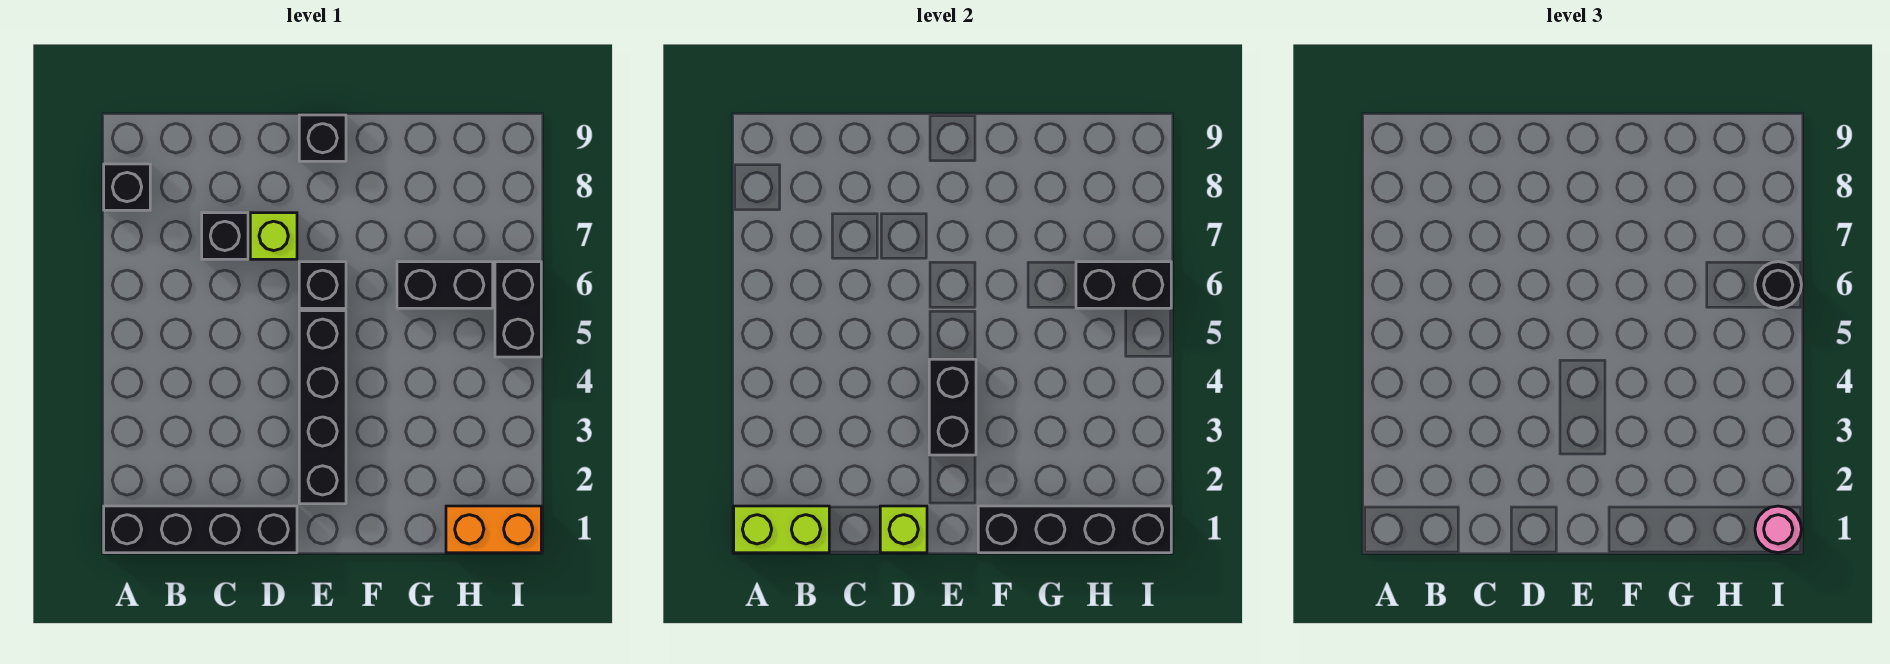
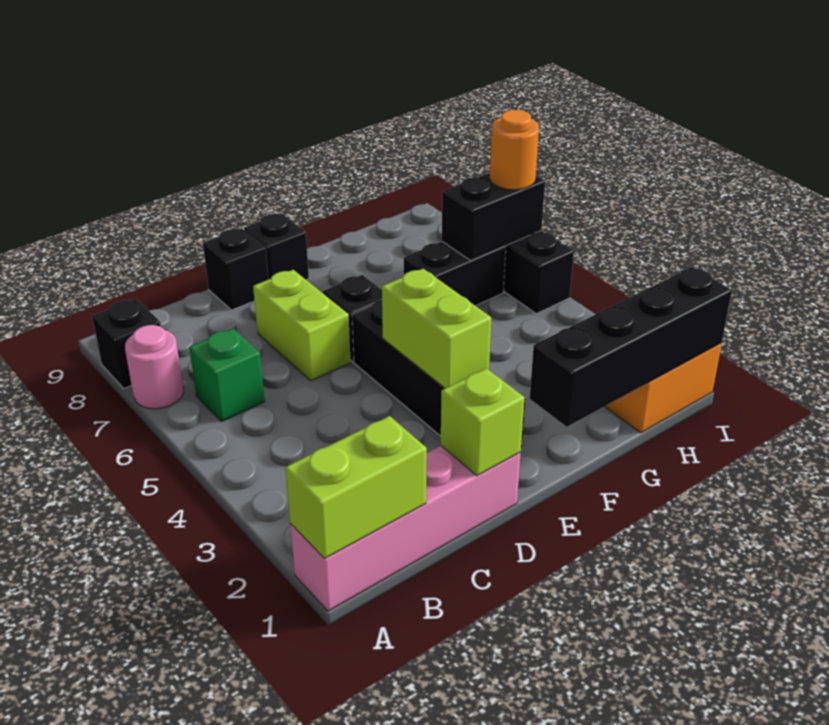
black brick A1:D1 level 1 -> pink brick A1:D1 level 1
none -> green brick B6 level 1
black brick C7 level 1 -> black brick D9 level 1
lime brick D7 level 1 -> lime brick D6:D7 level 1
black brick E3:E4 level 2 -> lime brick E3:E4 level 2
pink round brick I1 level 3 -> pink round brick A7 level 1
black round brick I6 level 3 -> orange round brick I6 level 3

